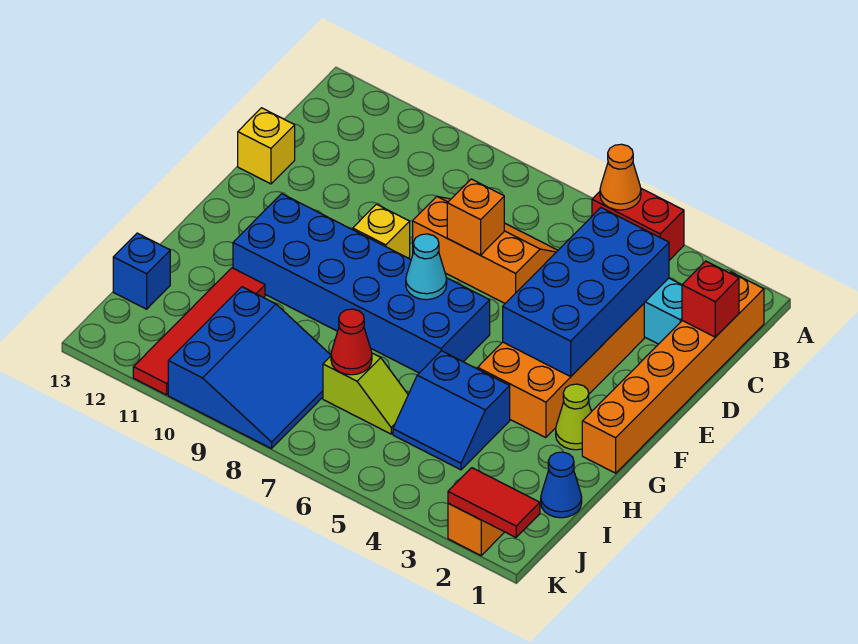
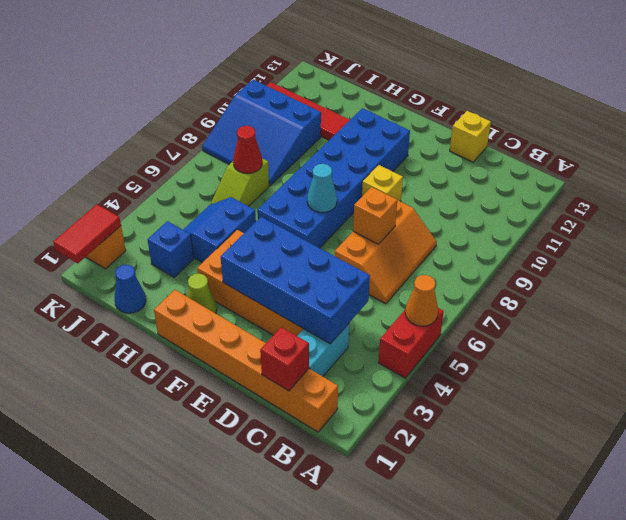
blue brick I13 level 1 -> blue brick I3 level 1

